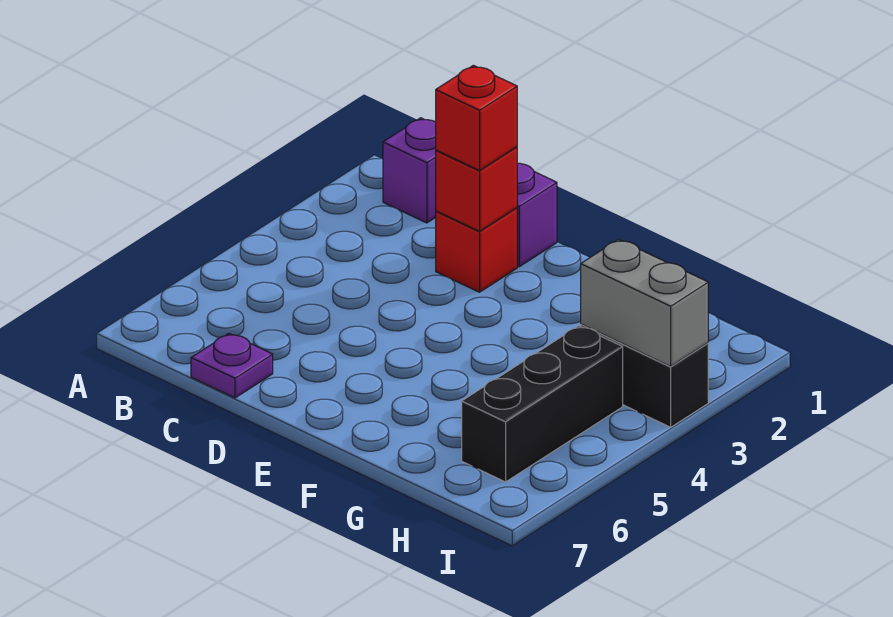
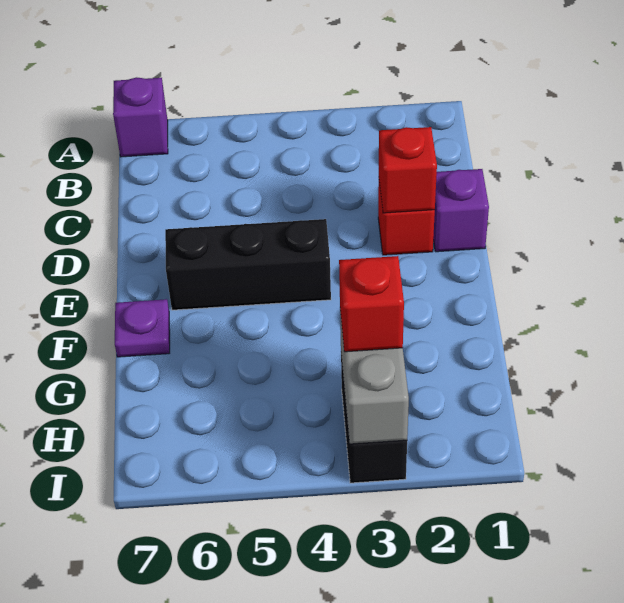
purple brick B1 level 1 -> purple brick A7 level 1
purple plate C7 level 1 -> purple plate F7 level 1
red brick D2 level 3 -> red brick H3 level 3
black brick H4:H6 level 1 -> black brick E4:E6 level 1

